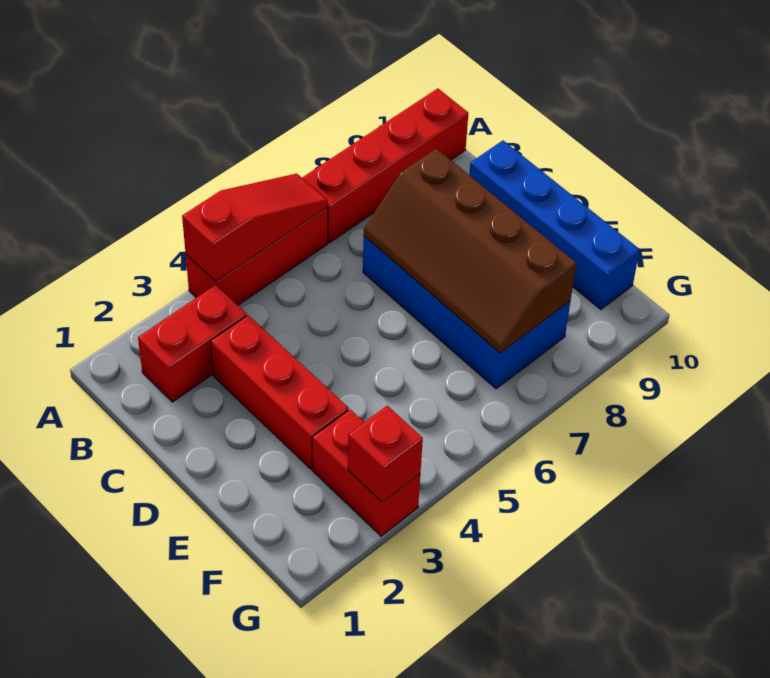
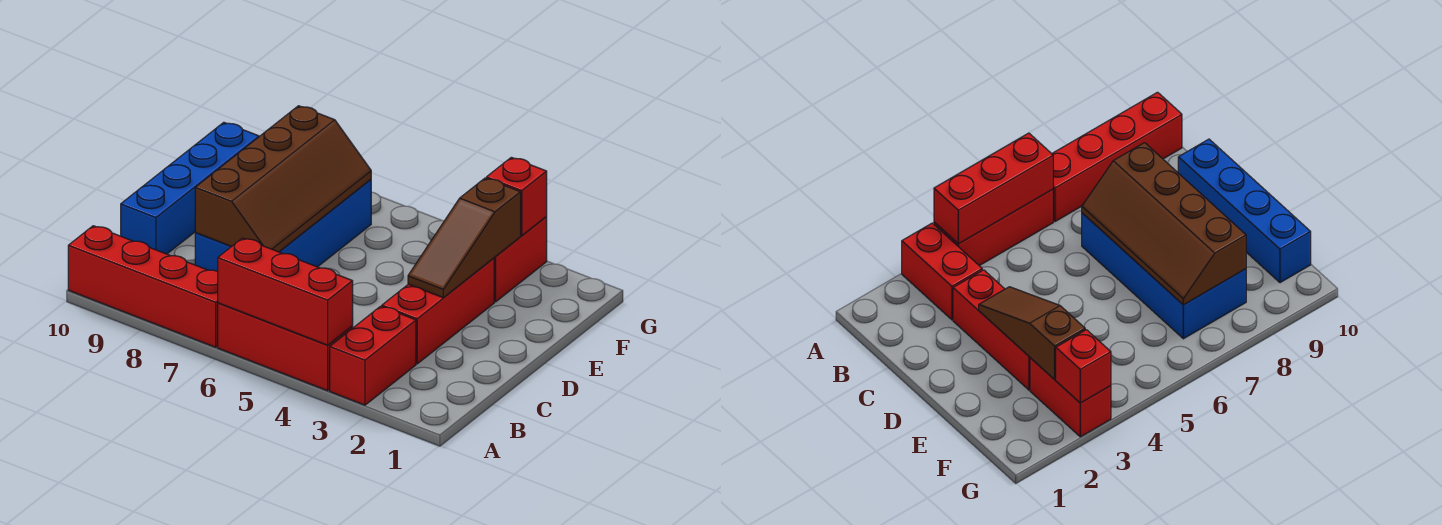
red slope A4:A6 level 2 top 4 -> red brick A4:A6 level 2
red brick B2:B3 level 1 -> red brick A3:B3 level 1
none -> brown slope D3:F3 level 2 top F

